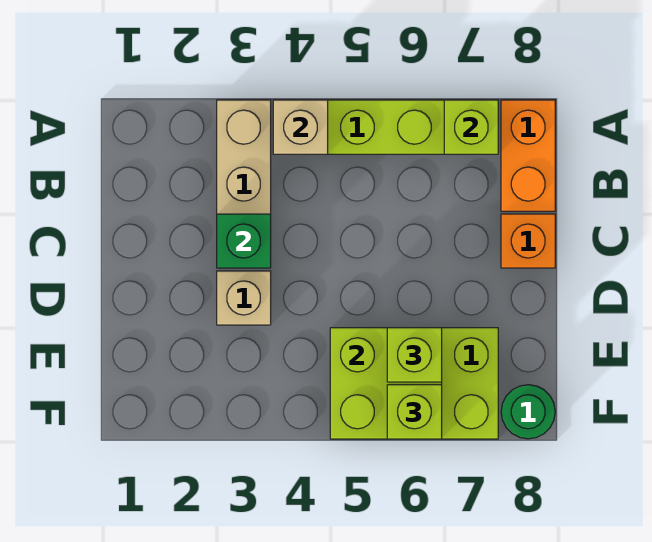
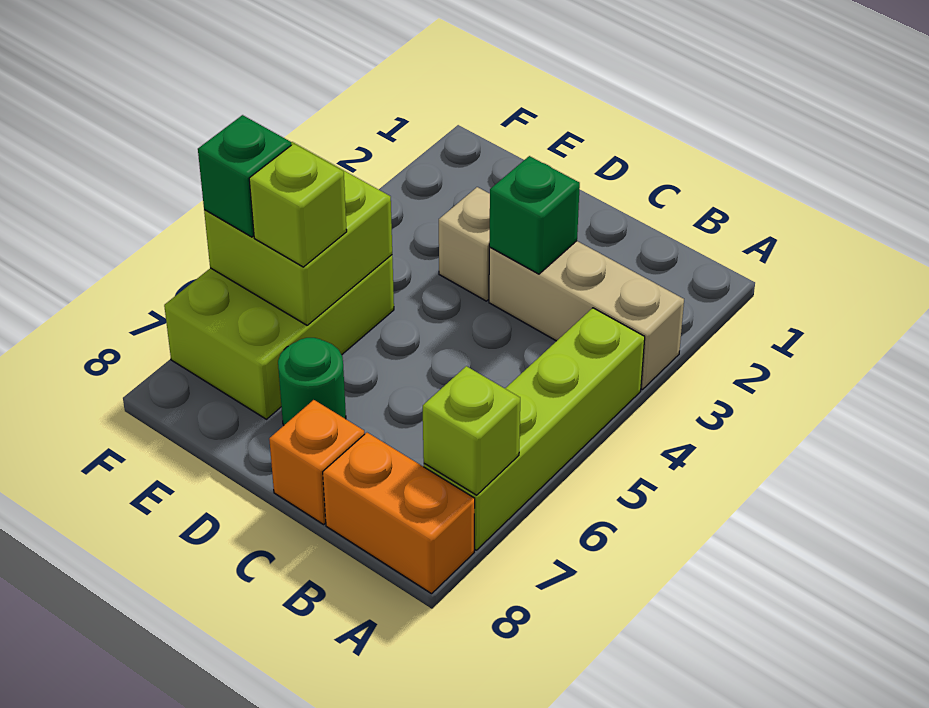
tan brick A4 level 2 -> none
lime brick F6 level 3 -> green brick F6 level 3
green round brick F8 level 1 -> green round brick D7 level 1

